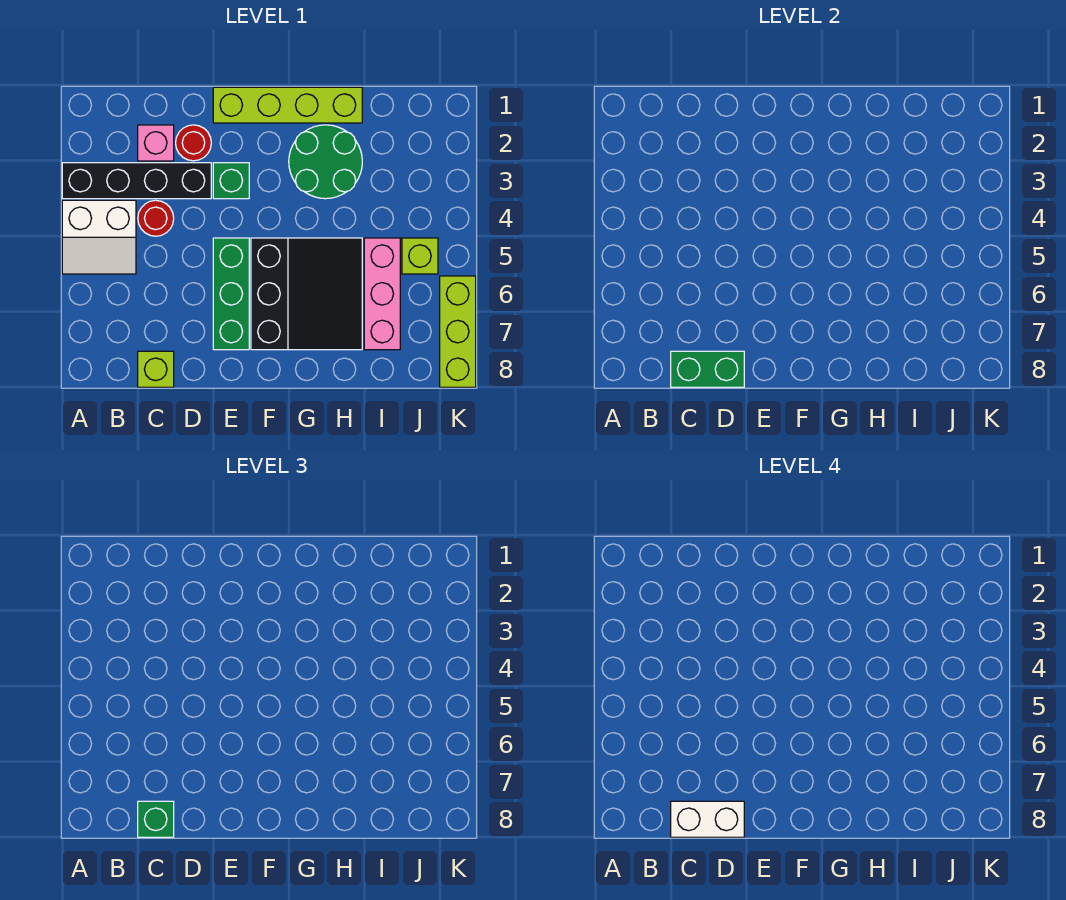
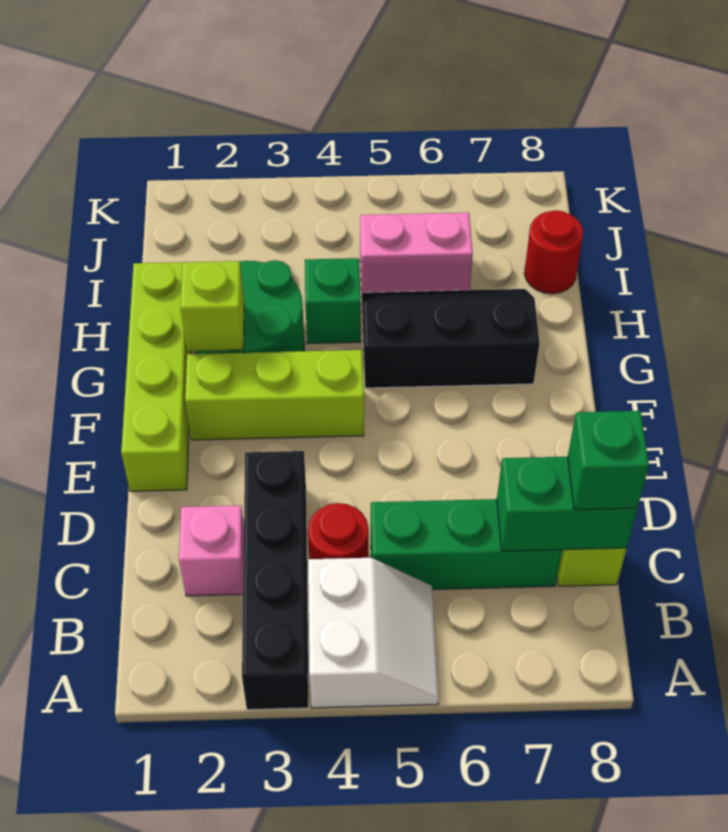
green brick C8:D8 level 2 -> green brick C7:C8 level 2
white brick C8:D8 level 4 -> none
red round brick D2 level 1 -> red round brick I8 level 1
green brick E3 level 1 -> green brick H4 level 1
green brick E5:E7 level 1 -> green brick C5:C7 level 1
black slope F5:H7 level 1 top F -> black slope G5:H7 level 1 top G
pink brick I5:I7 level 1 -> pink brick I5:I6 level 1
lime brick J5 level 1 -> lime brick G2 level 2
lime brick K6:K8 level 1 -> lime brick F2:F4 level 1

